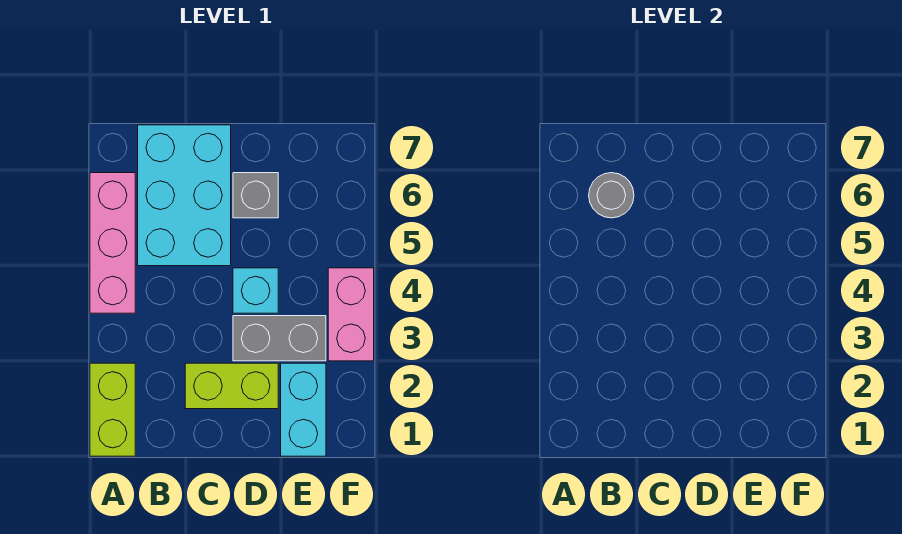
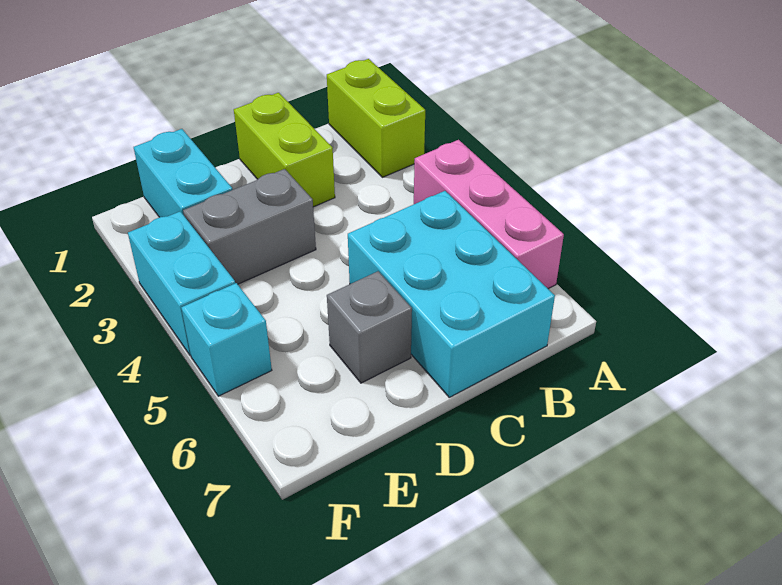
grey round brick B6 level 2 -> none
lime brick C2:D2 level 1 -> lime brick C1:C2 level 1
cyan brick D4 level 1 -> cyan brick F5 level 1
pink brick F3:F4 level 1 -> cyan brick F3:F4 level 1

